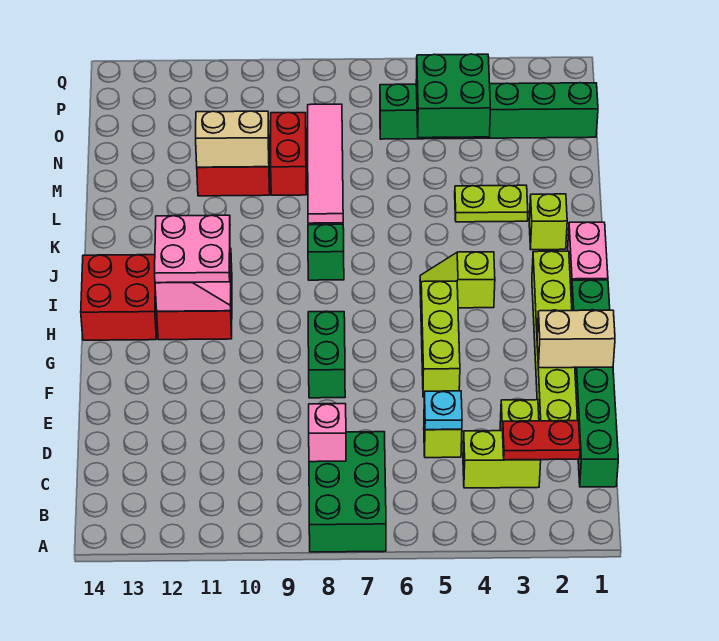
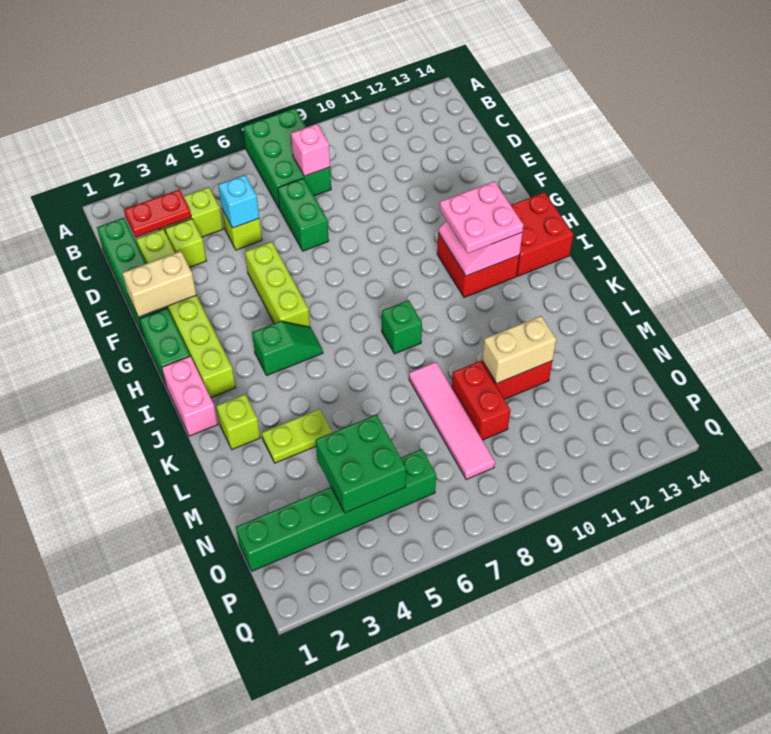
cyan plate D5 level 2 -> cyan brick D5 level 2
green brick F8:G8 level 1 -> green brick D7:E7 level 1
lime slope I4:I5 level 1 top 4 -> green slope I4:I5 level 1 top 4

